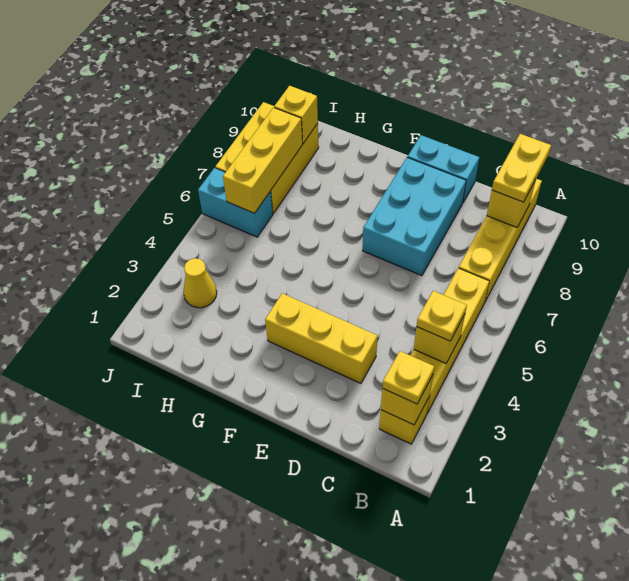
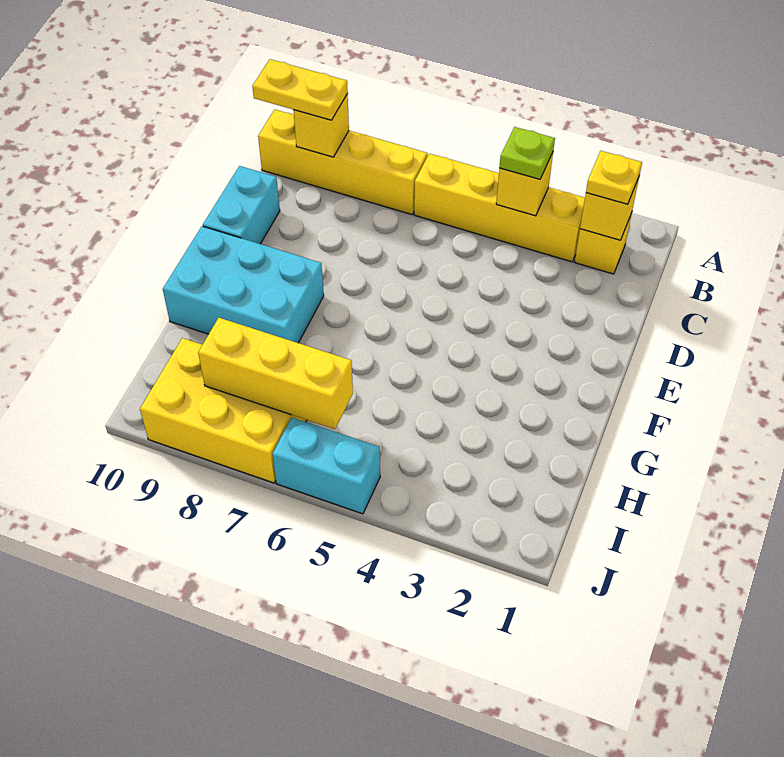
yellow plate B4 level 3 -> lime plate B4 level 3
yellow brick D3:F3 level 1 -> none
cyan brick D7:E9 level 1 -> cyan brick F8:G10 level 1
yellow cone I3 level 1 -> none
cyan brick I6:J6 level 1 -> cyan brick J5:J6 level 1
yellow brick I9 level 2 -> none

